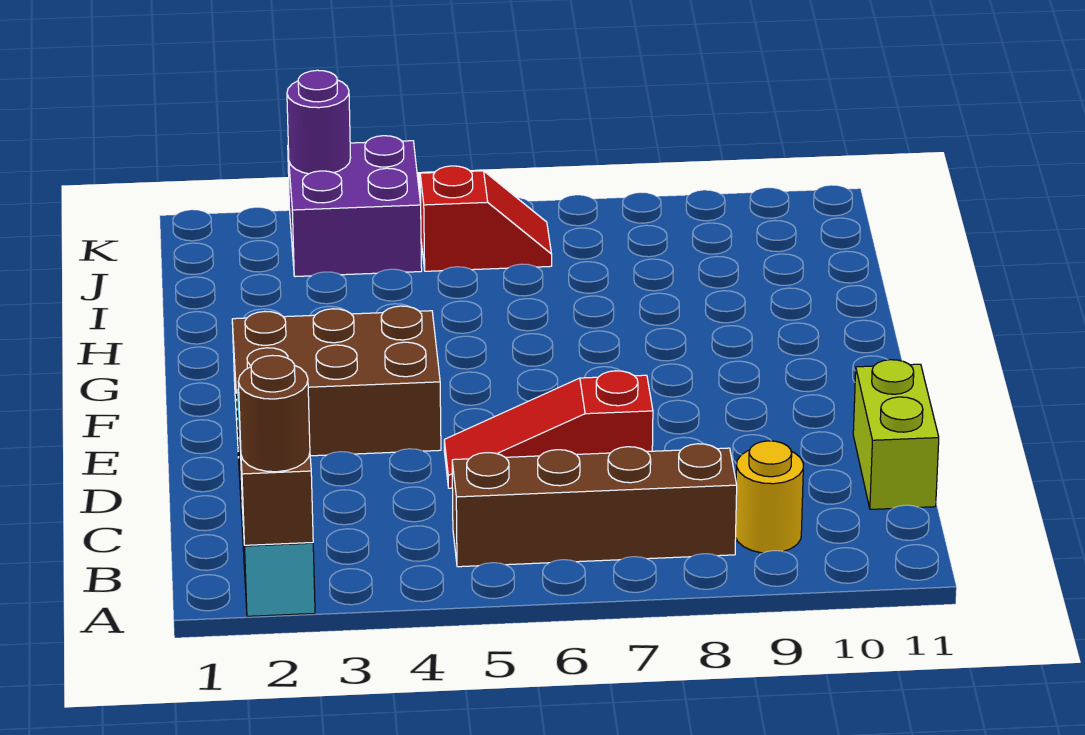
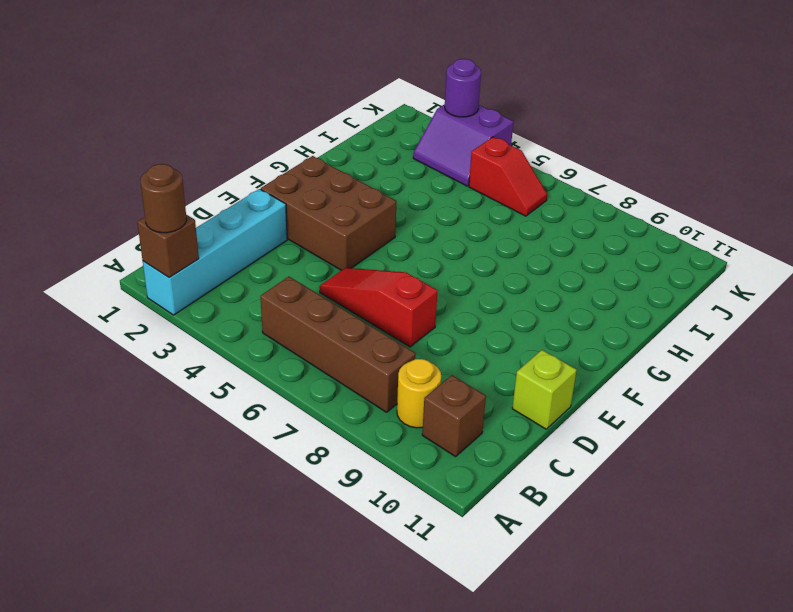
none -> brown brick B10 level 1
lime brick C11:D11 level 1 -> lime brick D11 level 1
purple brick J3:K4 level 1 -> purple slope J3:K4 level 1 top K

